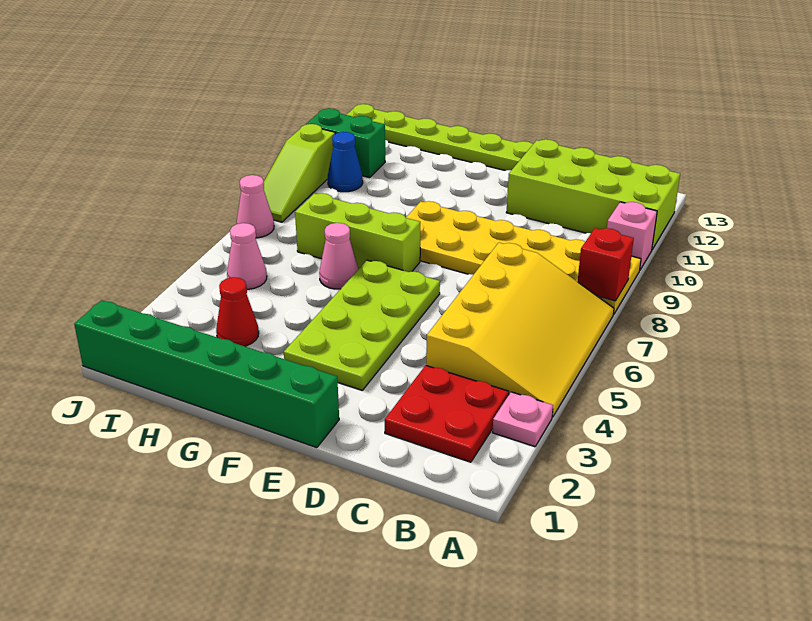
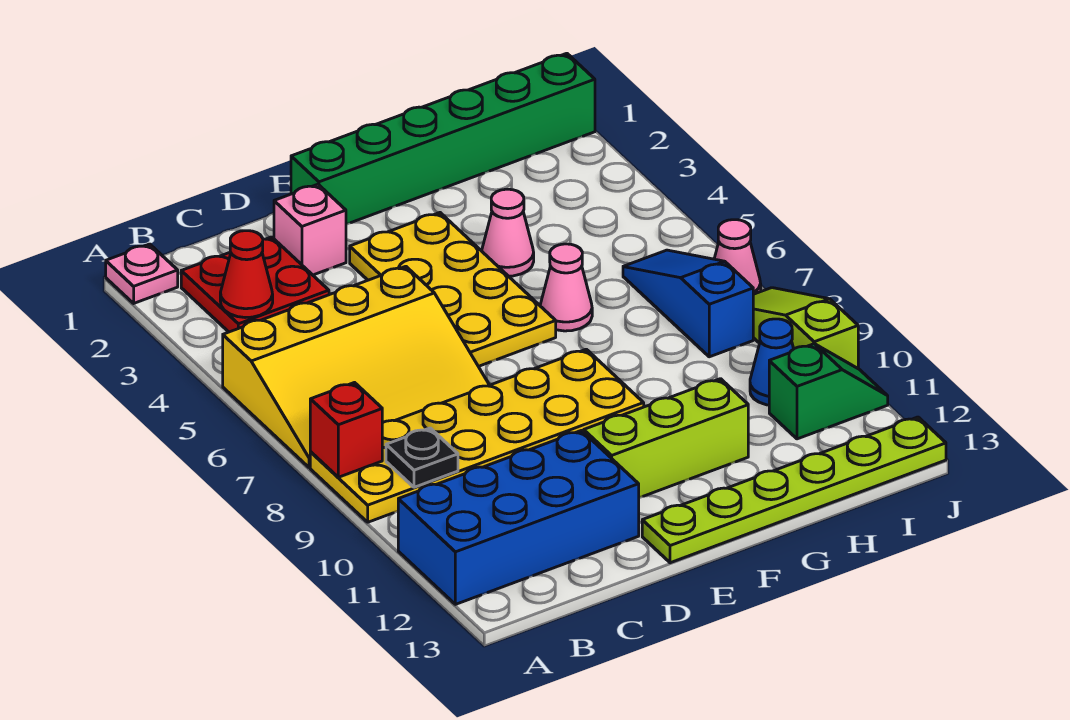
pink plate A3 level 1 -> pink plate A1 level 1
yellow slope A4:C7 level 1 top C -> yellow slope A5:D7 level 1 top 5
pink brick A10 level 1 -> pink brick D2 level 1
lime brick A11:D12 level 1 -> blue brick A11:D12 level 1
none -> black plate B9 level 2
lime plate E3:F6 level 1 -> yellow plate E3:F6 level 1
lime brick F7:H7 level 1 -> lime brick E11:G11 level 1
red cone H3 level 1 -> red cone B3 level 2
pink cone I5 level 1 -> pink cone G4 level 1
none -> blue slope I6:I8 level 1 top 8
green brick I11:J11 level 1 -> green slope I11:J11 level 1 top I

